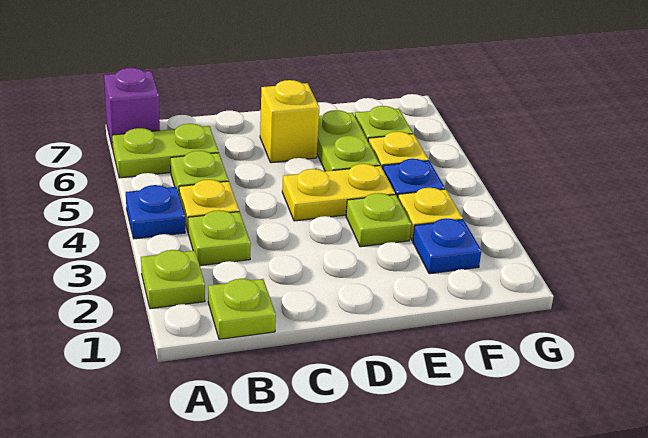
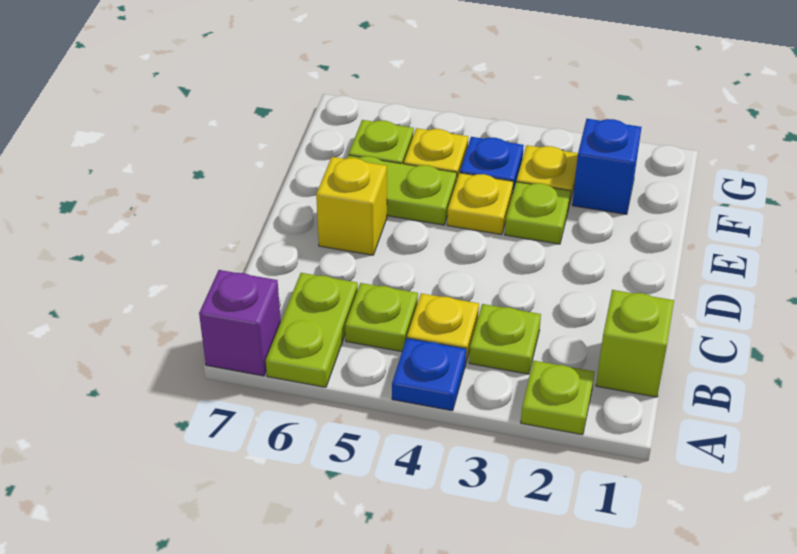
lime plate B1 level 1 -> lime brick B1 level 1
yellow plate D4:E4 level 1 -> yellow plate E4 level 1
blue plate F2 level 1 -> blue brick F2 level 1

